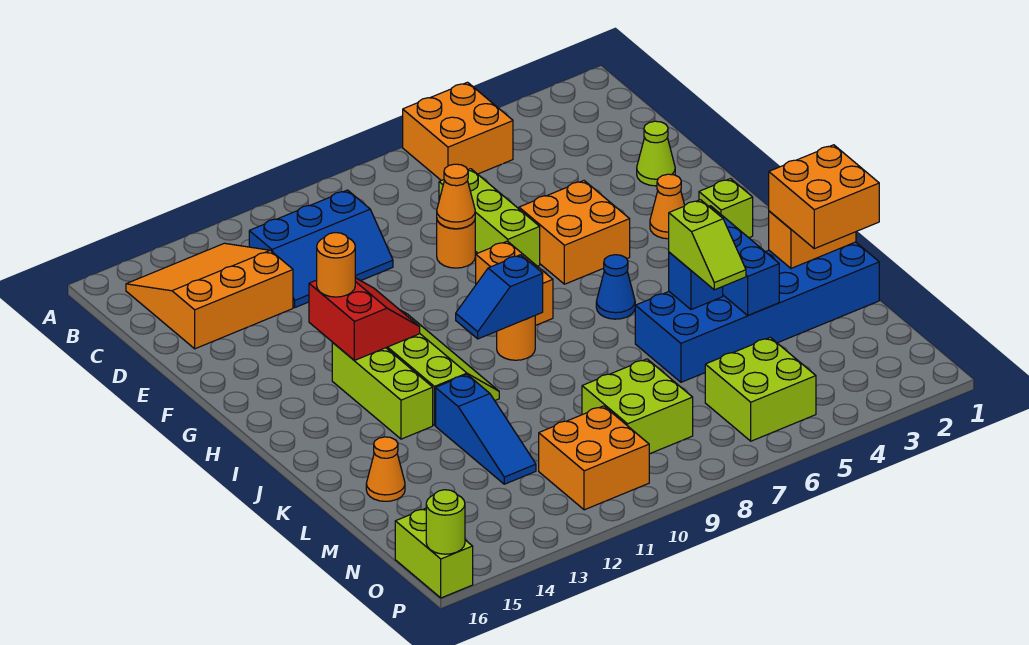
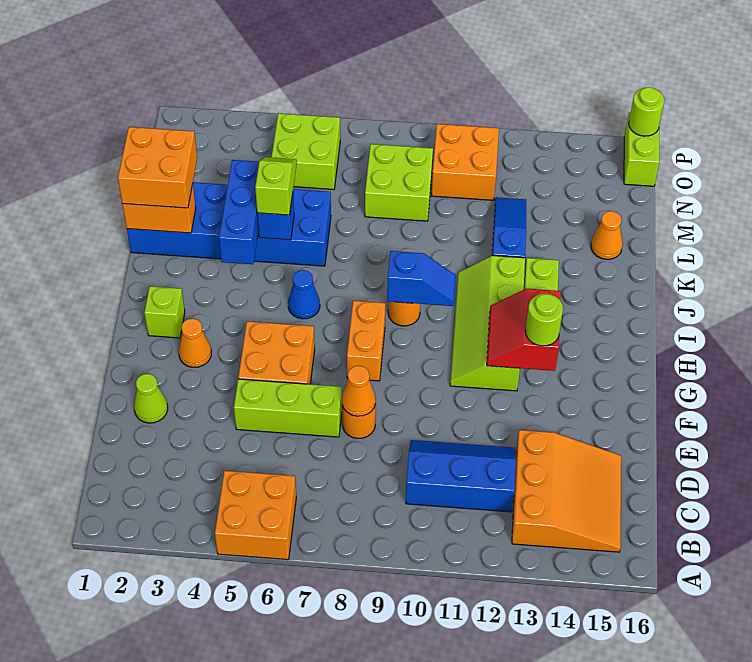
orange slope B13:D15 level 1 top D -> orange slope B13:D15 level 1 top 13
lime brick D7:F7 level 1 -> lime brick E5:E7 level 1
orange round brick G13 level 3 -> lime round brick G13 level 3

